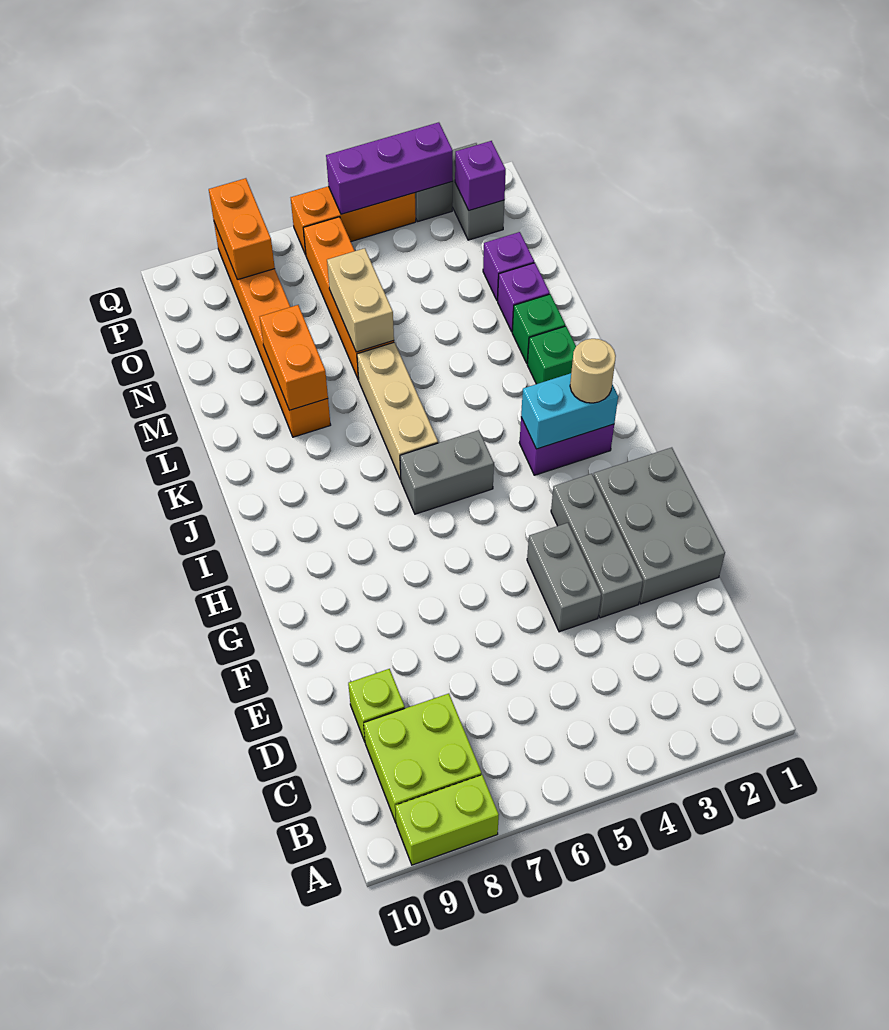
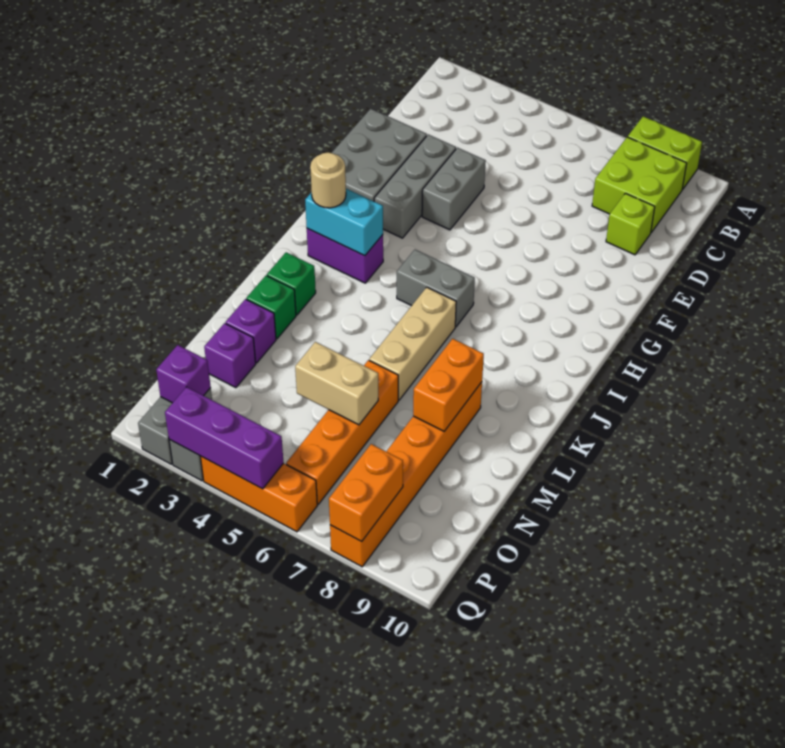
tan brick M6:N6 level 2 -> tan brick N5:N6 level 2

